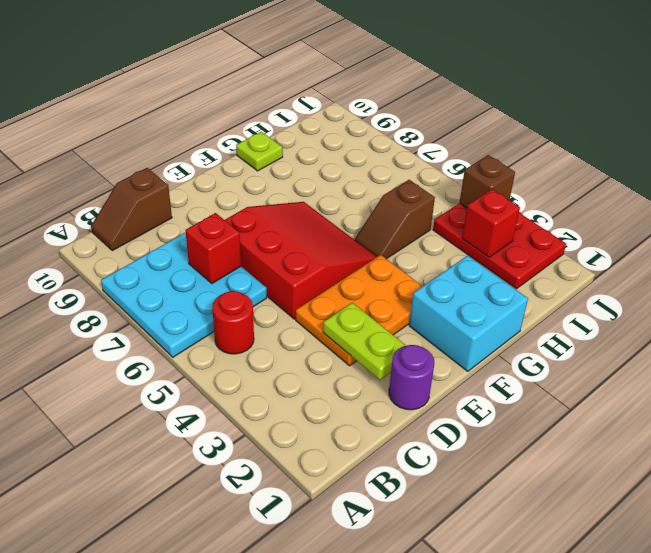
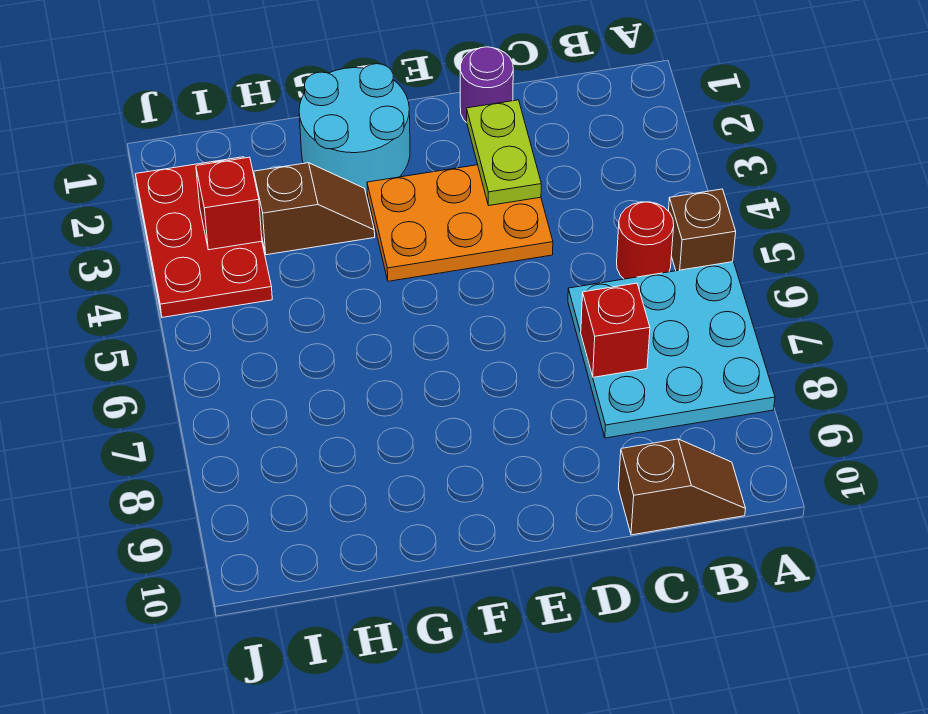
red slope D5:F7 level 1 top D -> none
cyan brick F1:G2 level 1 -> cyan round brick F1:G2 level 1
brown slope G5:H5 level 1 top H -> brown slope G3:H3 level 1 top H
lime plate G10 level 1 -> none
brown brick J4 level 2 -> brown brick A5 level 1

